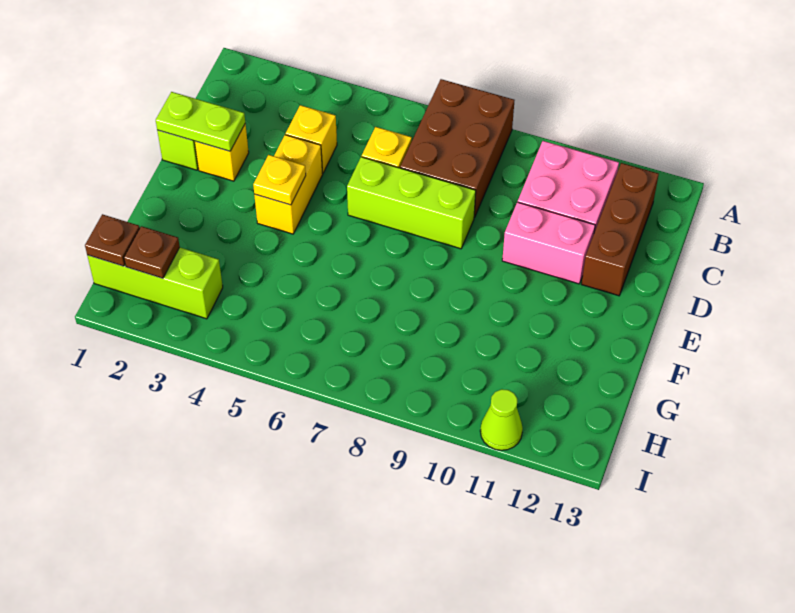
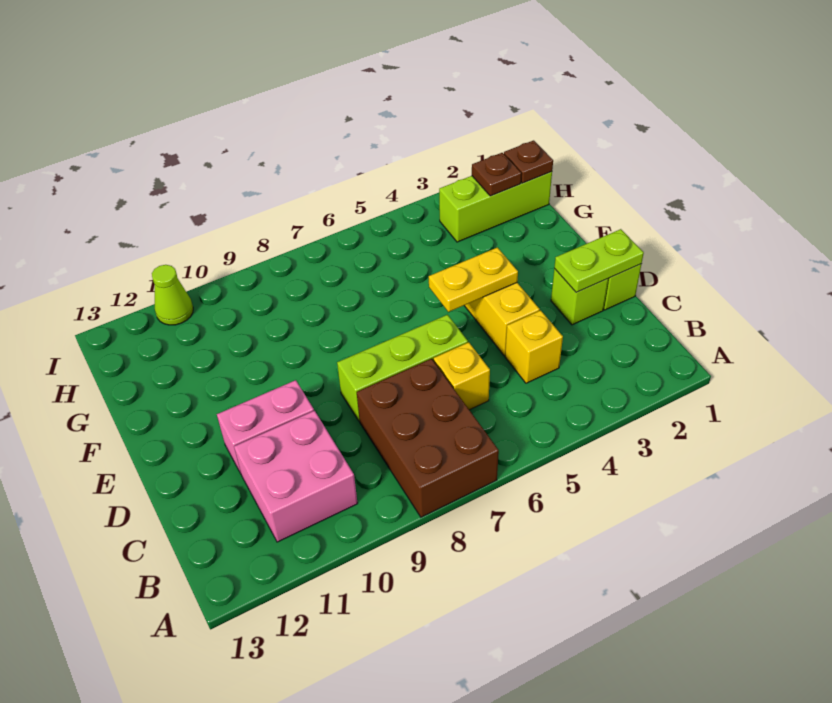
brown brick B12:D12 level 1 -> none
yellow brick D2 level 1 -> lime brick D2 level 1
yellow plate E4 level 2 -> yellow plate E4:E5 level 2

